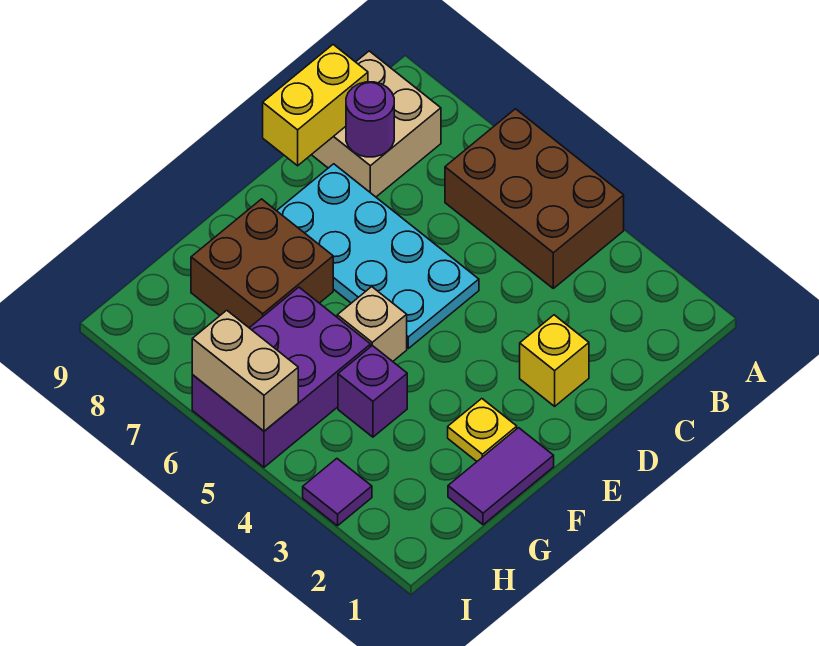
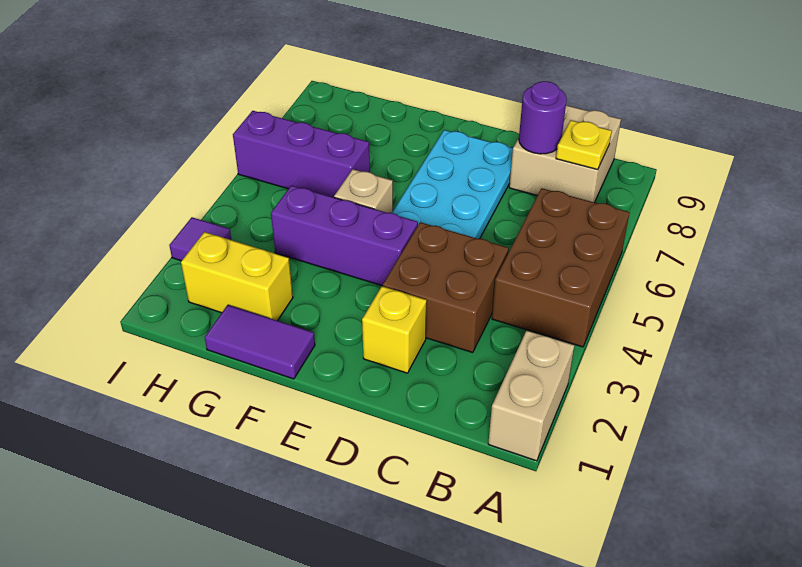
yellow brick C9:D9 level 2 -> yellow brick G2:H2 level 1
yellow plate F2 level 1 -> yellow plate B8 level 2
brown brick F7:G8 level 1 -> brown brick C3:D4 level 1
purple brick G4 level 1 -> purple brick E4:G4 level 1
purple brick G5:I6 level 1 -> purple brick G6:I6 level 1
tan brick I5:I6 level 2 -> tan brick A1:A2 level 1

